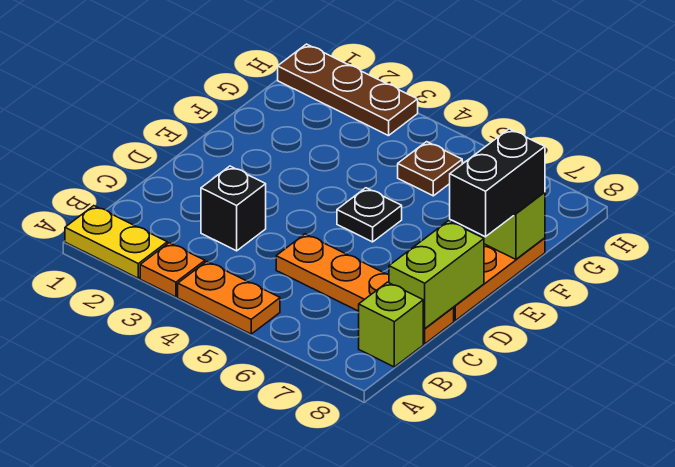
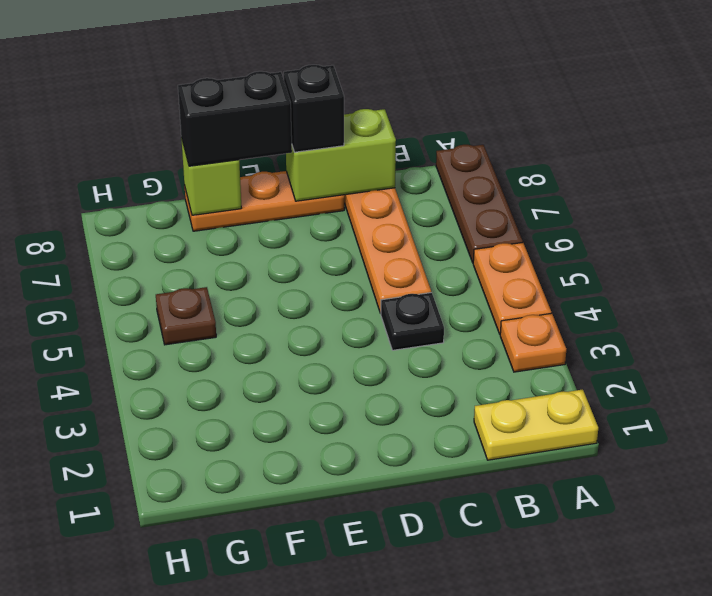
yellow plate A1:A2 level 1 -> yellow plate A1:B1 level 1
lime brick B8 level 1 -> none
black brick C3 level 1 -> black brick D8 level 3
black plate E5 level 1 -> black plate C4 level 1
brown plate H1:H3 level 1 -> brown plate A6:A8 level 1

